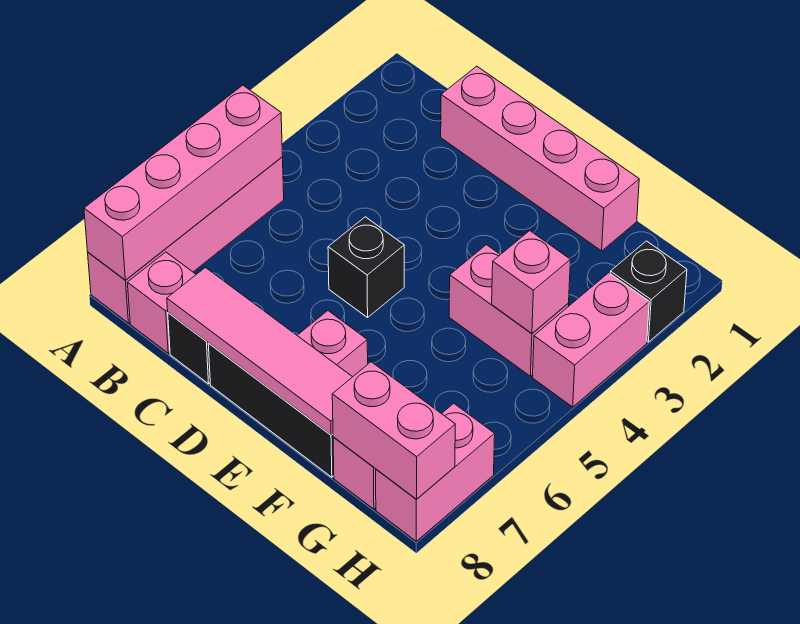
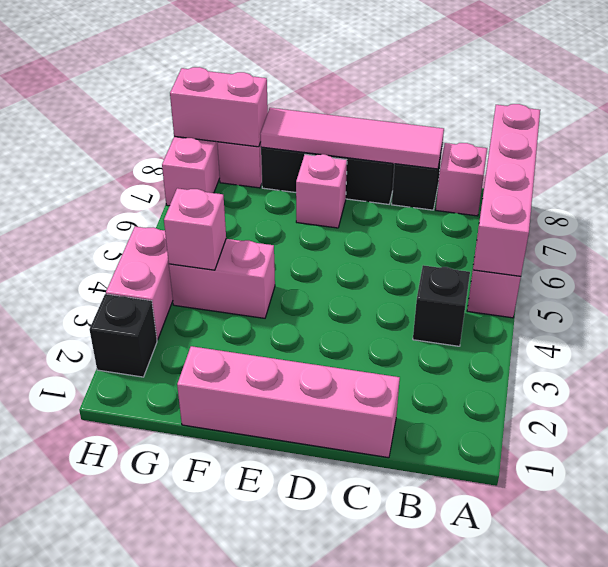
black brick D5 level 1 -> black brick B4 level 1

